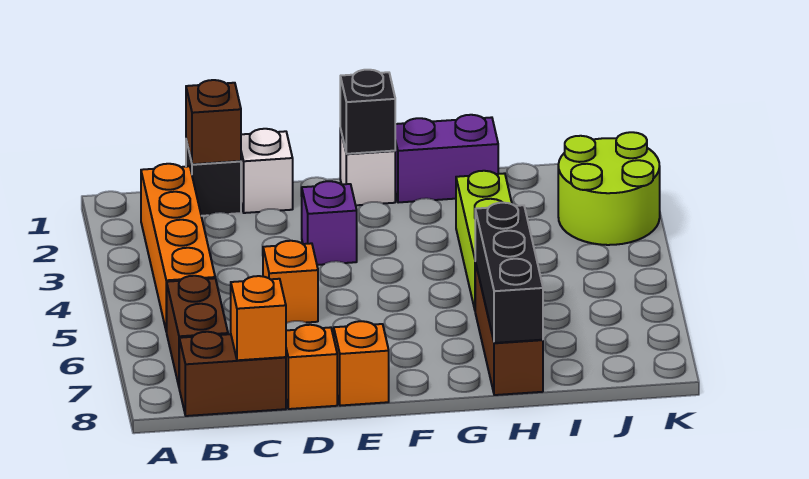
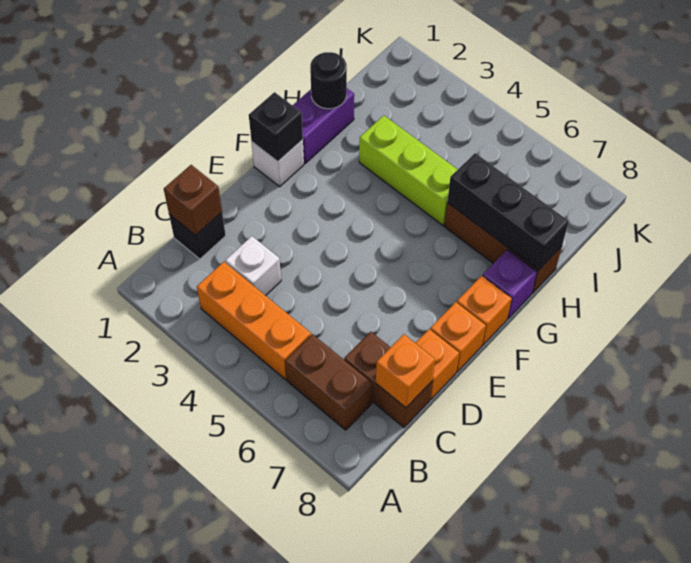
orange brick B2:B5 level 1 -> orange brick B3:B5 level 1
brown brick B8:C8 level 1 -> brown brick C7:C8 level 1
white brick D1 level 1 -> white brick C3 level 1
orange brick D5 level 1 -> orange brick F8 level 1
purple brick E3 level 1 -> purple brick G8 level 1
none -> black round brick H1 level 2
lime round brick J2:K3 level 1 -> none

